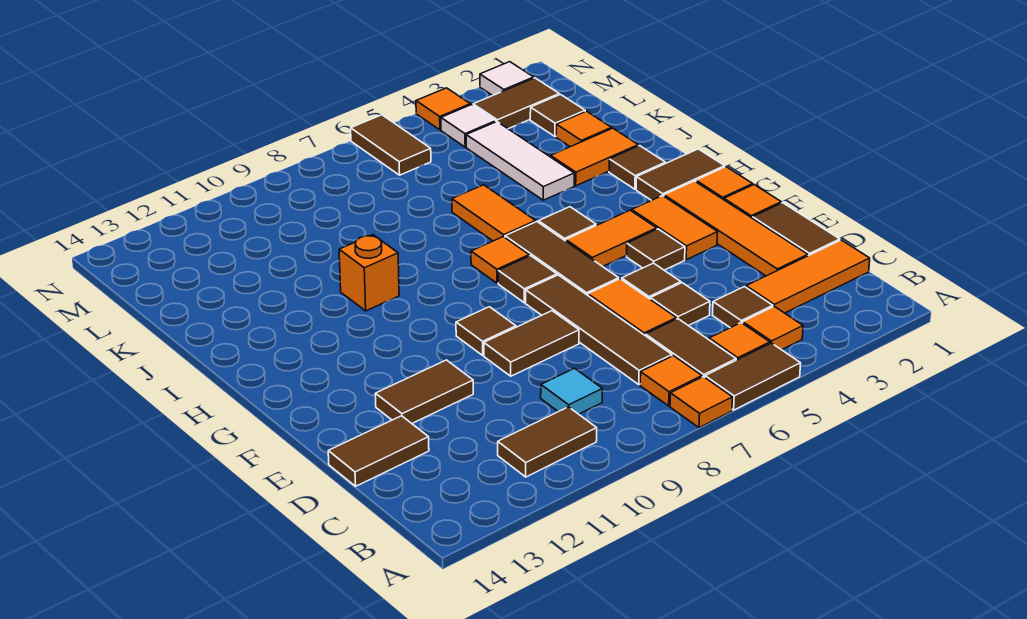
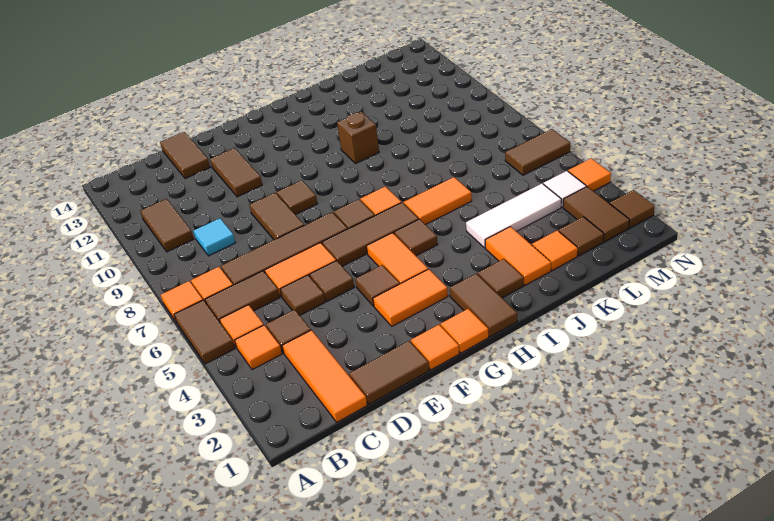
orange tile D2:G2 level 1 -> none
orange brick I10 level 1 -> brown brick I10 level 1
white tile N2 level 1 -> brown tile N2 level 1

